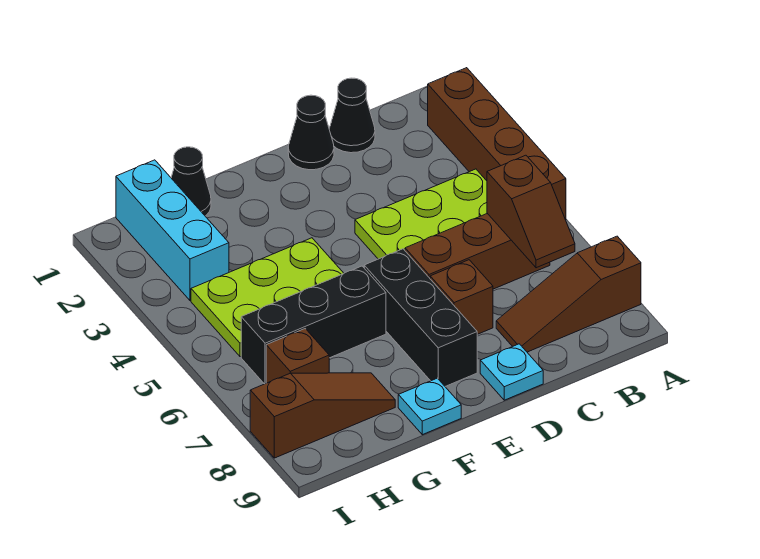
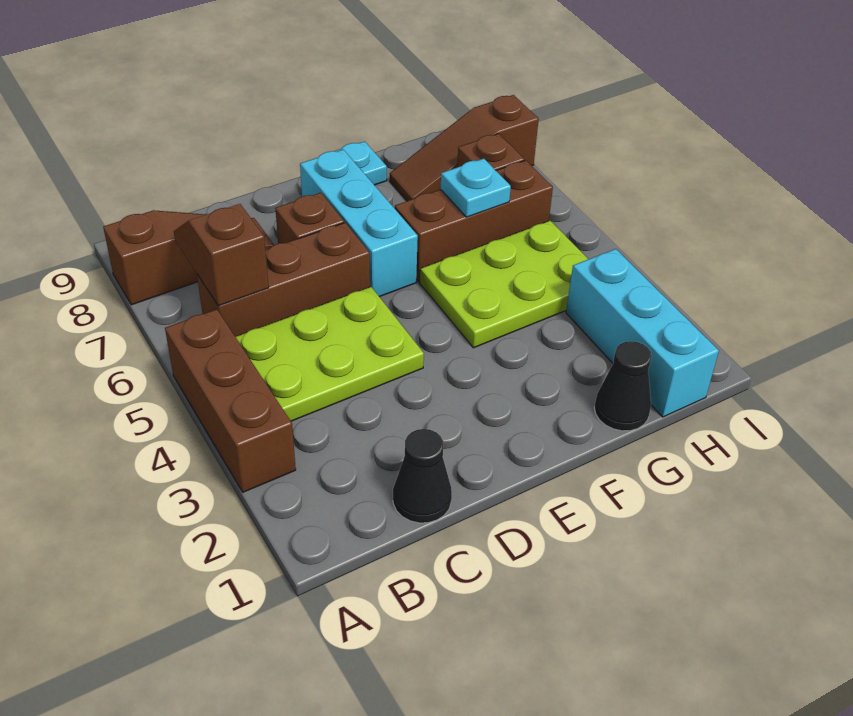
brown brick A2:A5 level 1 -> brown brick A3:A5 level 1
black cone D1 level 1 -> none
cyan plate D9 level 1 -> cyan plate G6 level 2
black brick E6:E8 level 1 -> cyan brick E6:E8 level 1
black brick F6:H6 level 1 -> brown brick F6:H6 level 1

